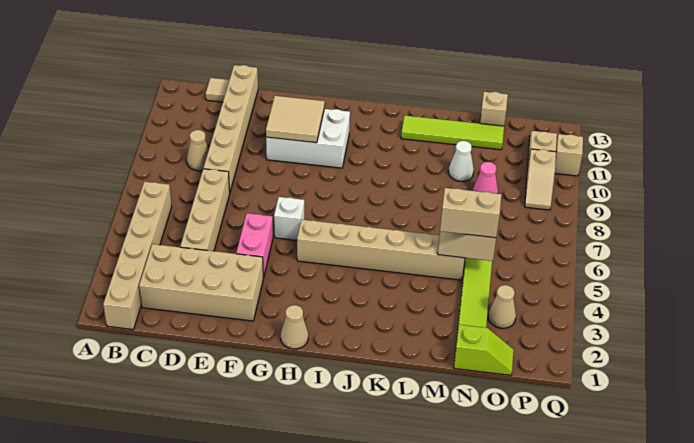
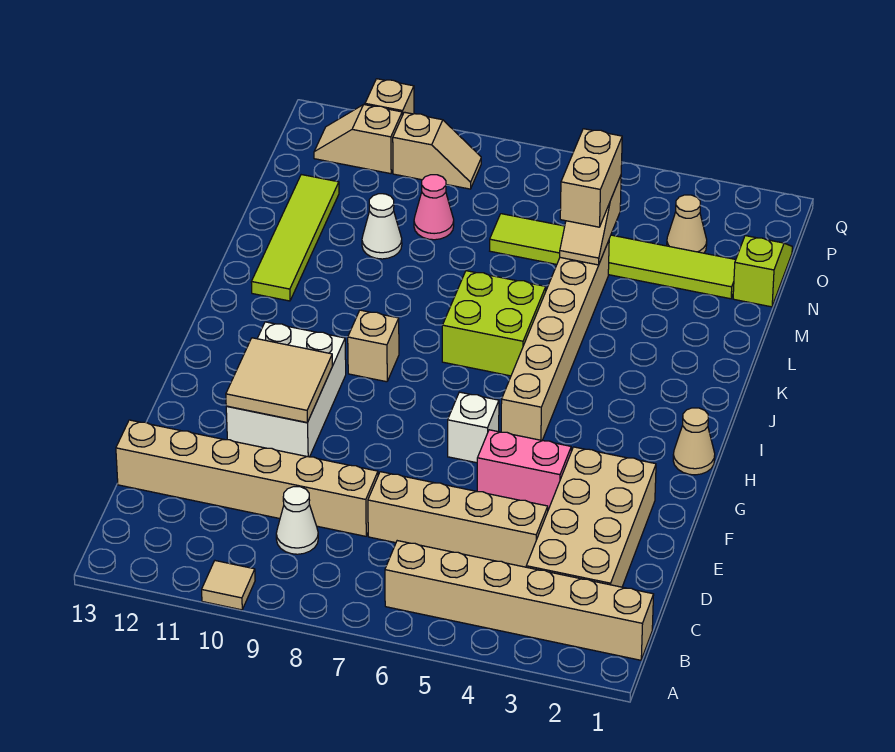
tan cone C9 level 1 -> white cone C9 level 1
tan tile C13 level 1 -> tan tile A10 level 1
none -> lime brick J6:K7 level 1
tan brick N13 level 1 -> tan brick I9 level 1

